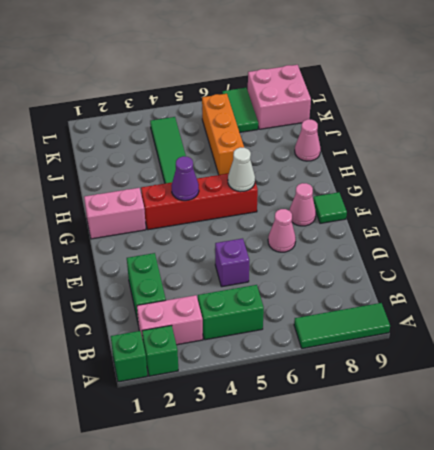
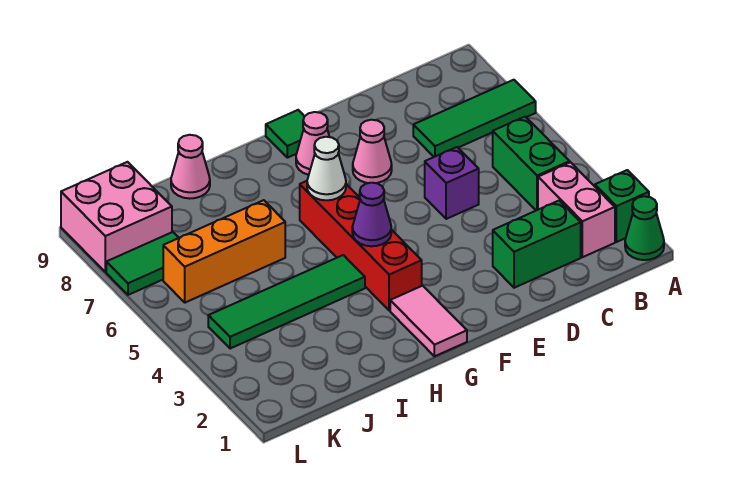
green brick A1 level 1 -> green cone A1 level 1
green tile A7:A9 level 1 -> green tile A7:C7 level 1
pink brick G1:G2 level 1 -> pink tile G1:G2 level 1

